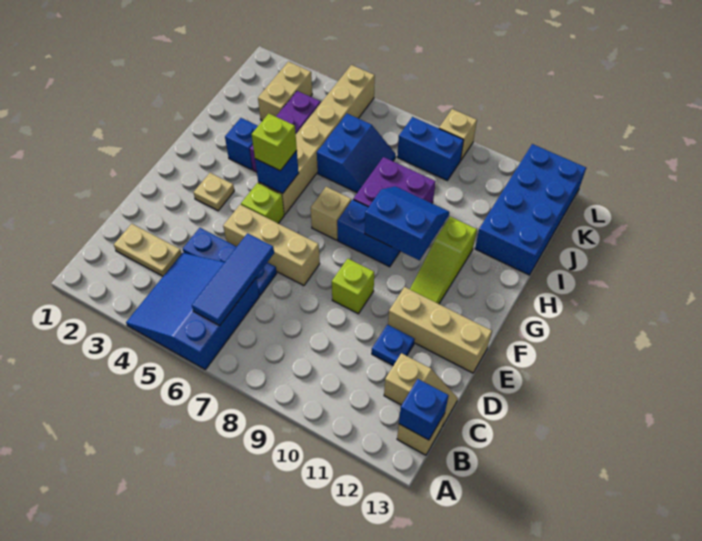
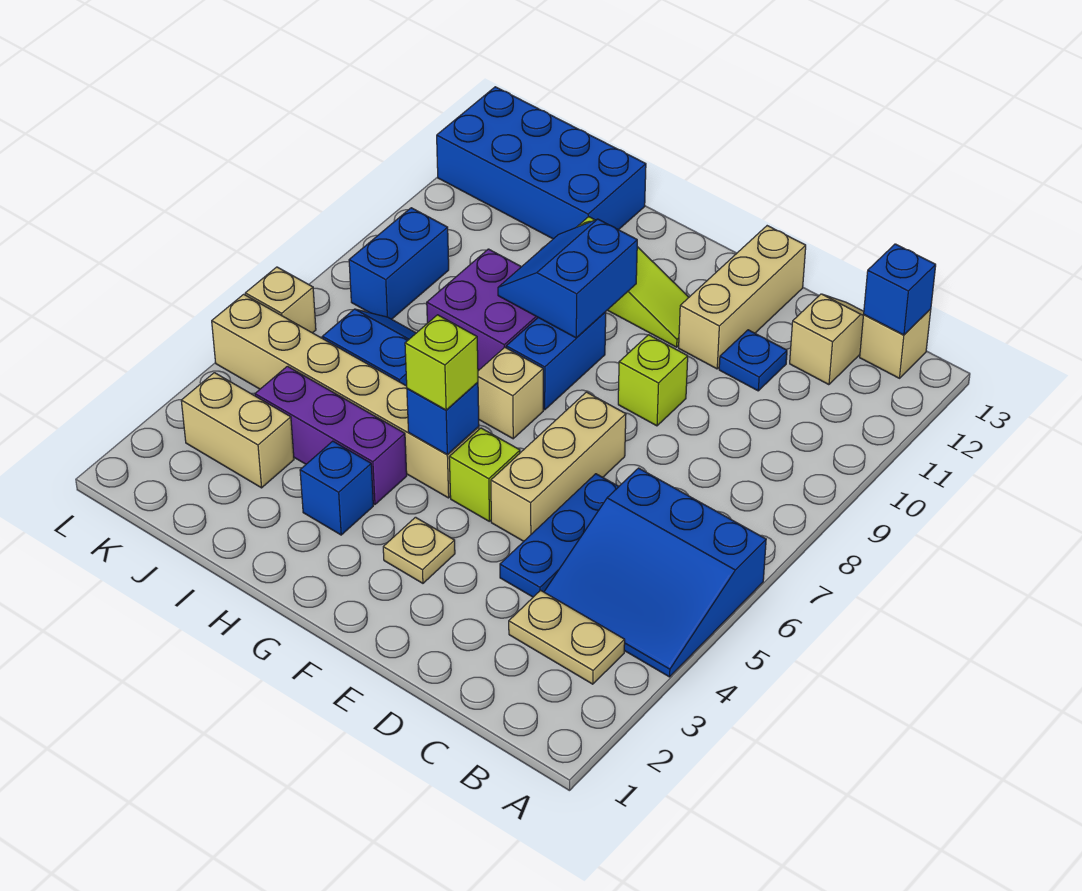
blue tile B6:D6 level 2 -> none
tan plate C2:C3 level 1 -> tan plate B3:C3 level 1
tan brick L9 level 1 -> tan brick L6 level 1

